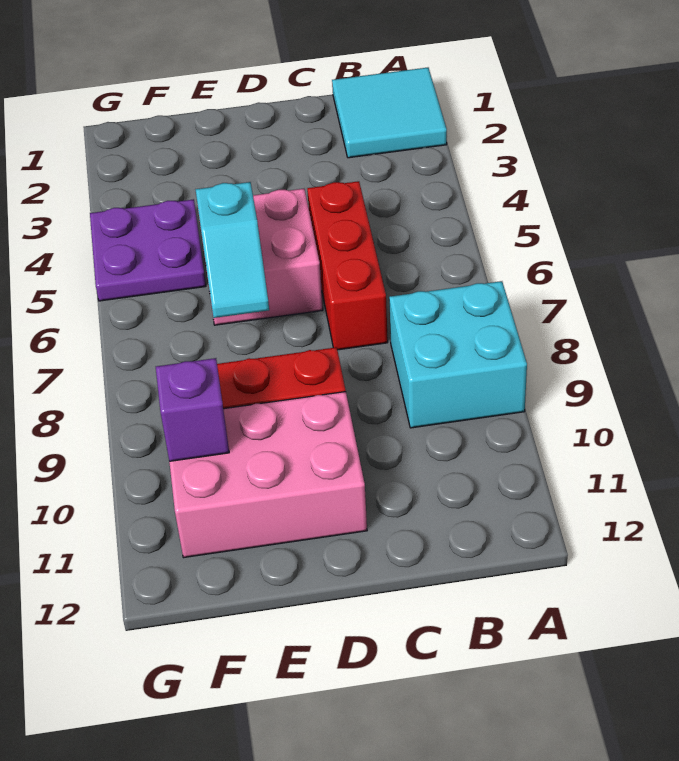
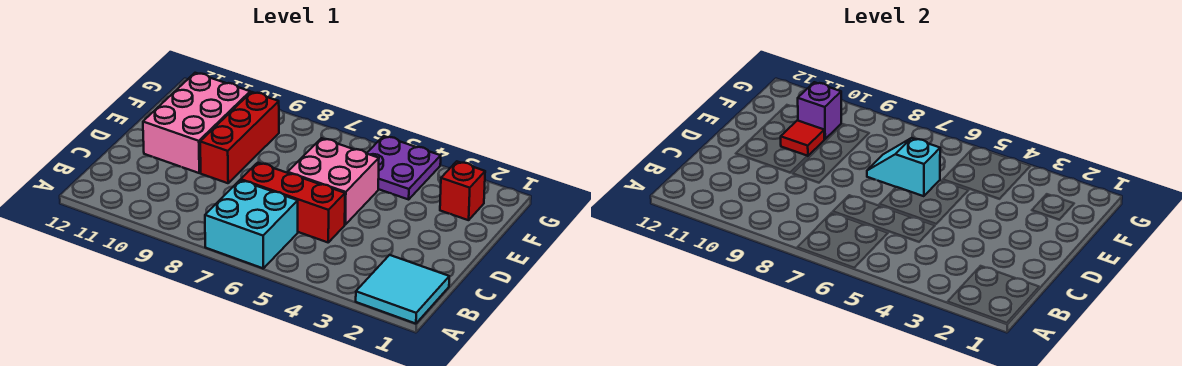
cyan brick A8:B9 level 1 -> cyan brick A6:B7 level 1
none -> red tile E10 level 2
none -> red brick F2 level 1

